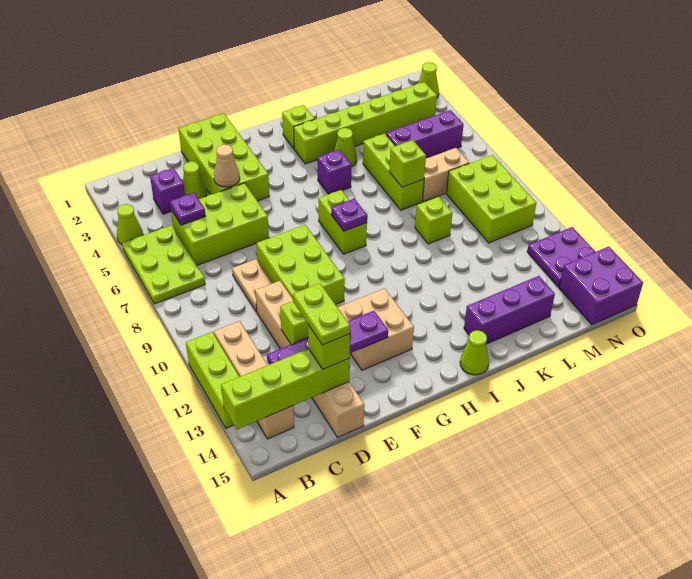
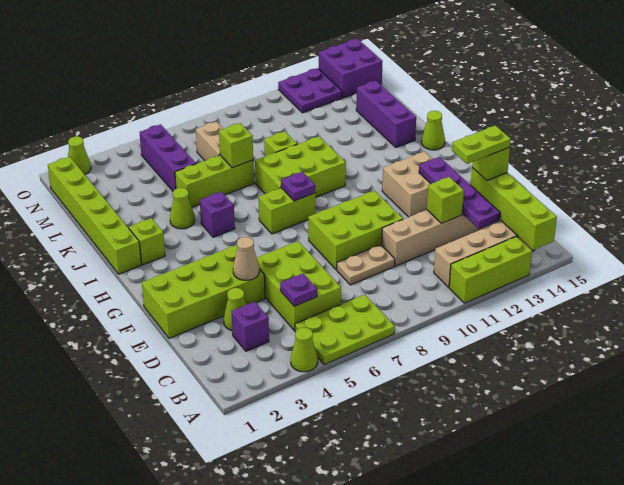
lime brick I3:N3 level 1 -> lime brick I1:N1 level 1
lime brick M8:N10 level 1 -> lime brick I8:J10 level 1

